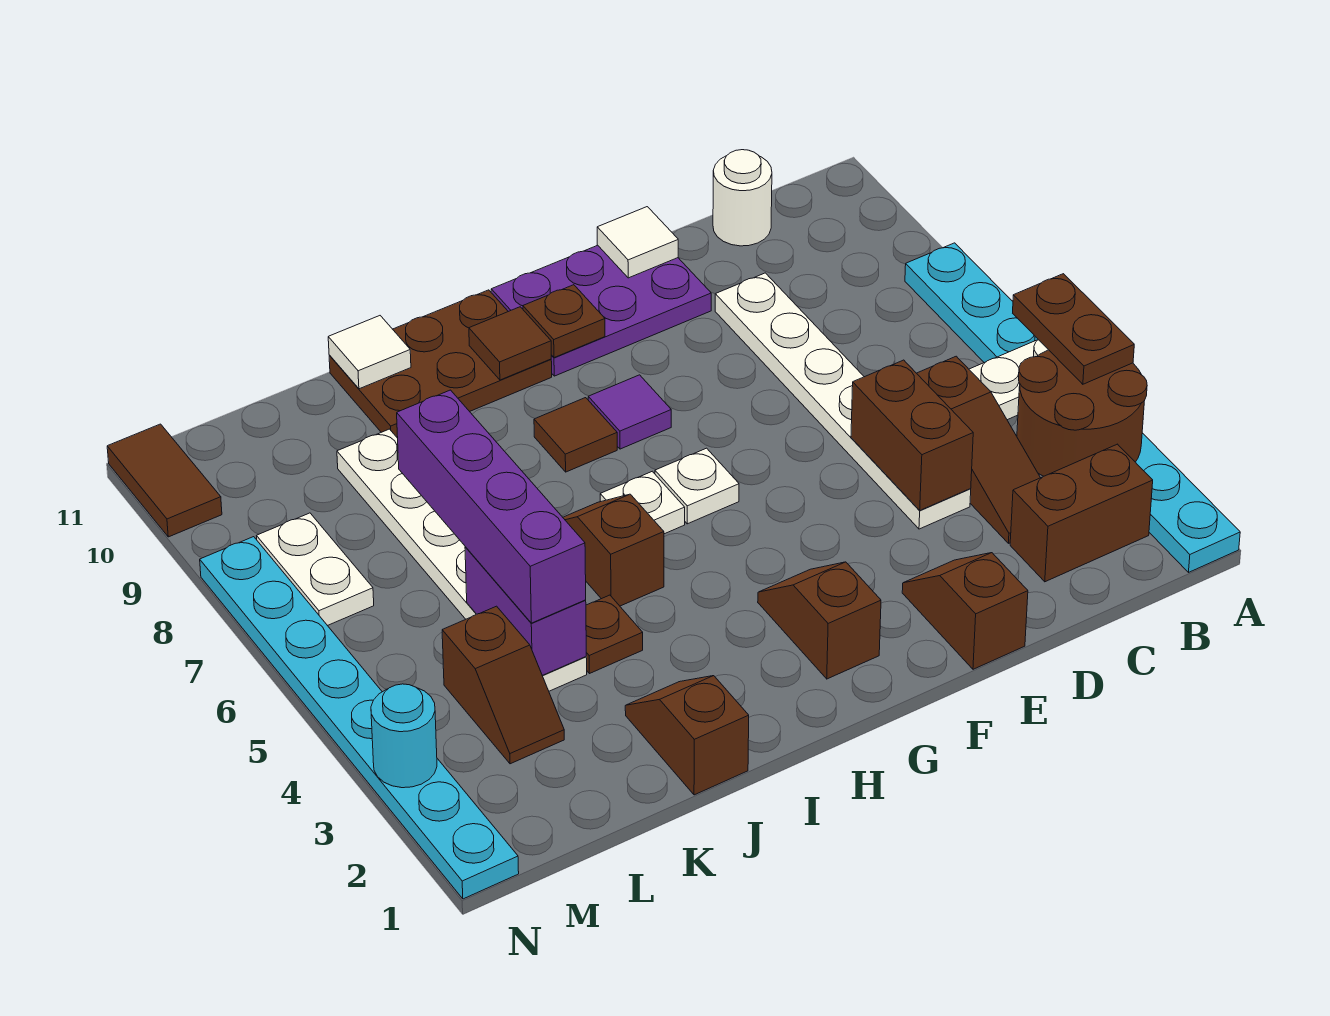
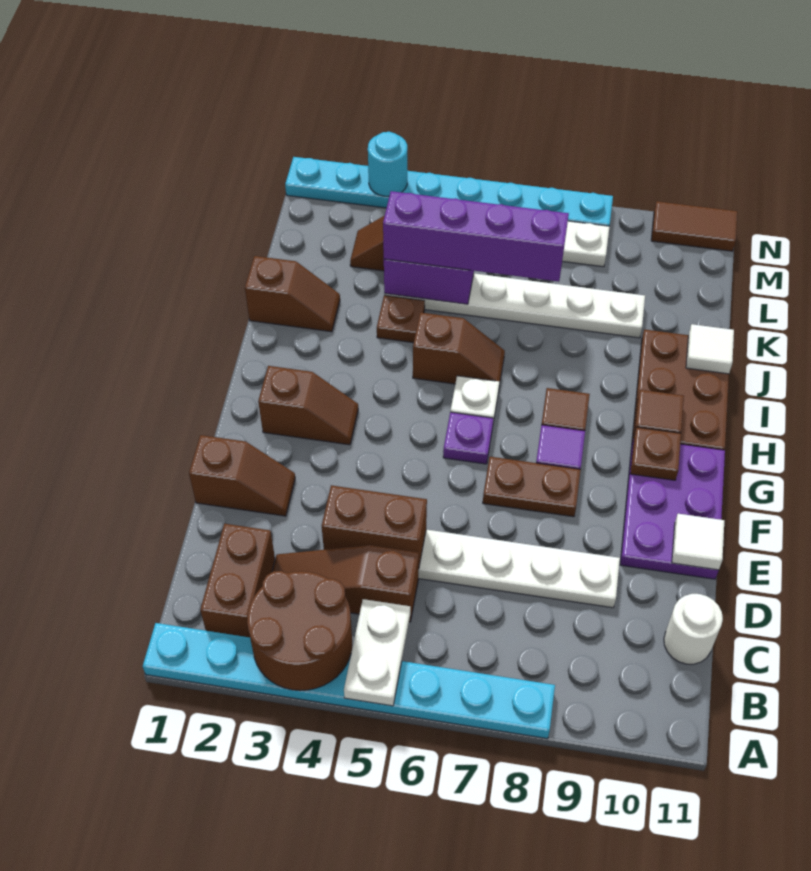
brown plate A4:A5 level 3 -> brown plate F7:F8 level 1
white plate G6 level 1 -> purple plate G6 level 1

